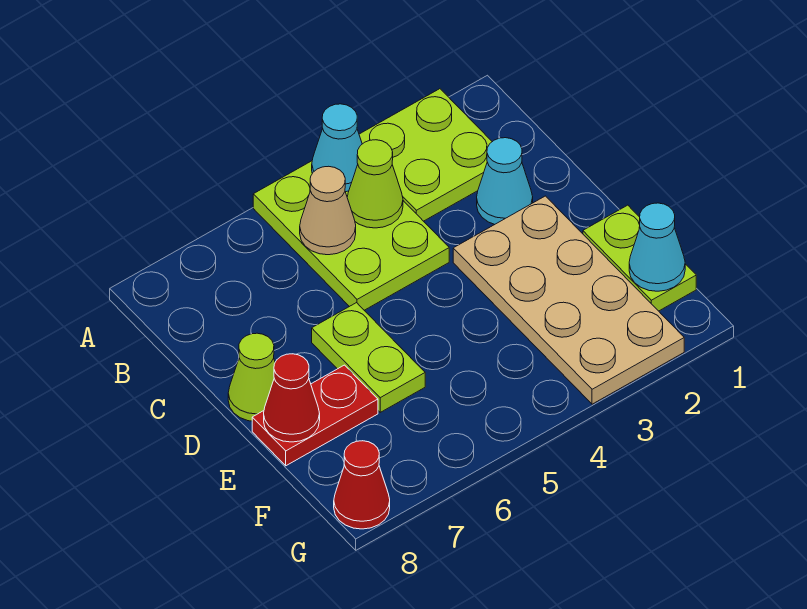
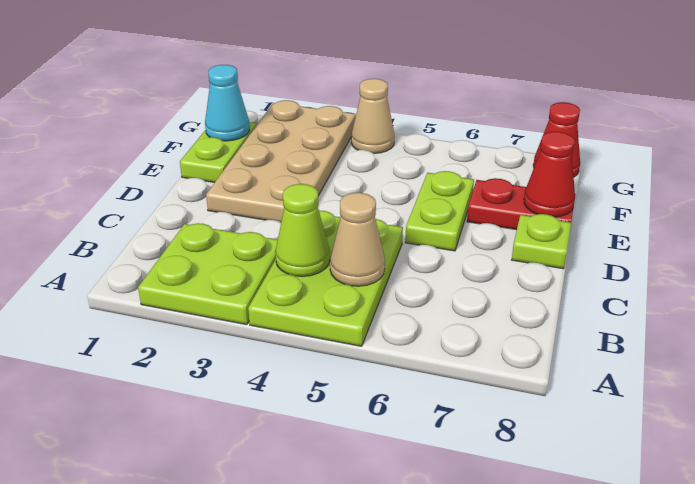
cyan cone A4 level 2 -> none
cyan cone C2 level 1 -> none
lime cone D8 level 1 -> lime plate D8 level 1
none -> tan cone G4 level 1

